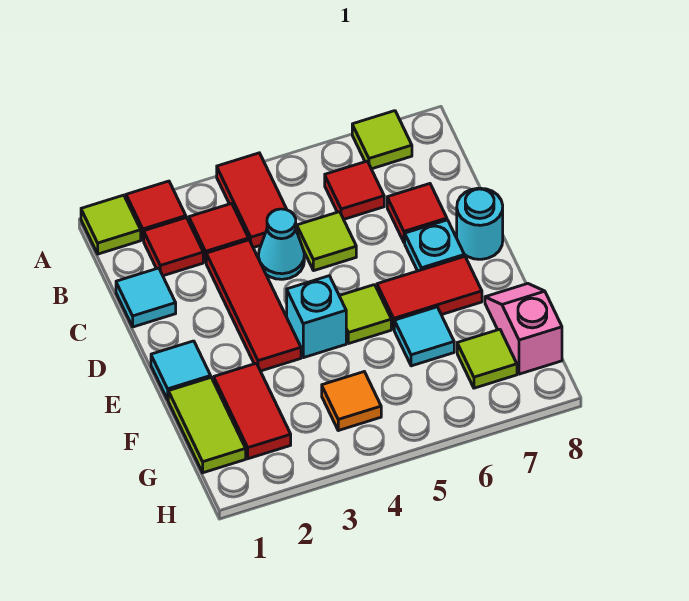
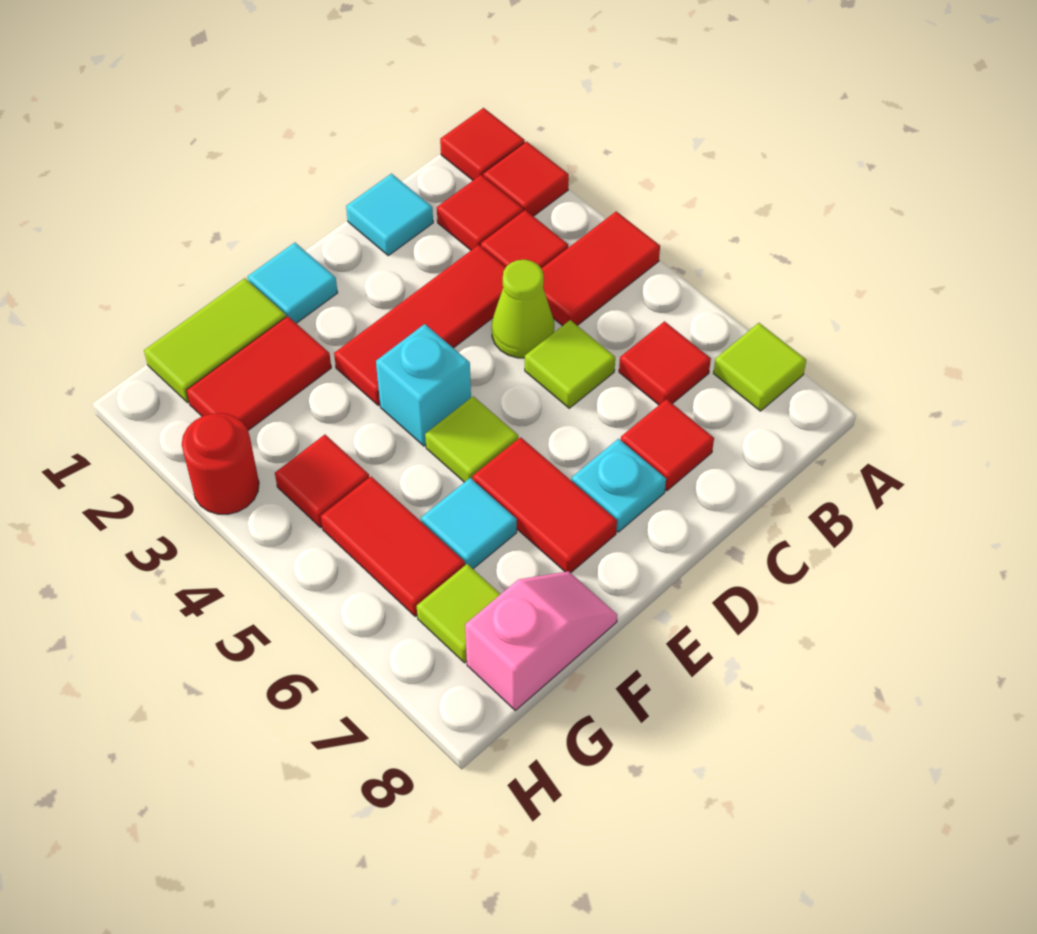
lime tile A1 level 1 -> red tile A1 level 1
cyan cone C4 level 1 -> lime cone C4 level 1
cyan round brick D8 level 1 -> none
orange tile G4 level 1 -> red tile G4 level 1
none -> red tile G5:G6 level 1
none -> red round brick H3 level 1

